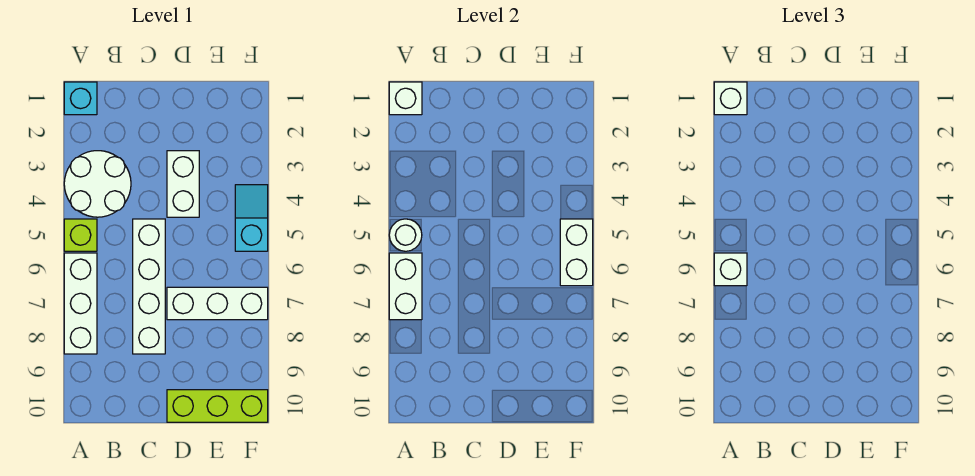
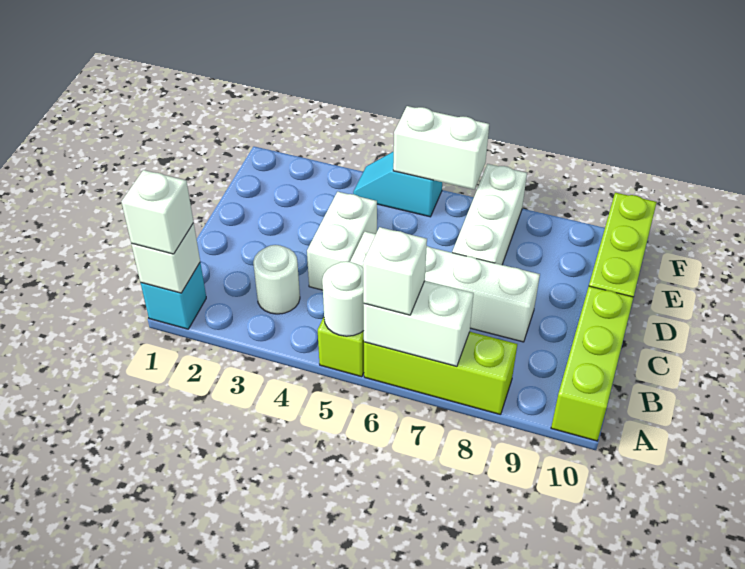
white round brick A3:B4 level 1 -> white round brick B3 level 1
white brick A6:A8 level 1 -> lime brick A6:A8 level 1
none -> lime brick A10:C10 level 1
white brick D3:D4 level 1 -> white brick C4:D4 level 1

